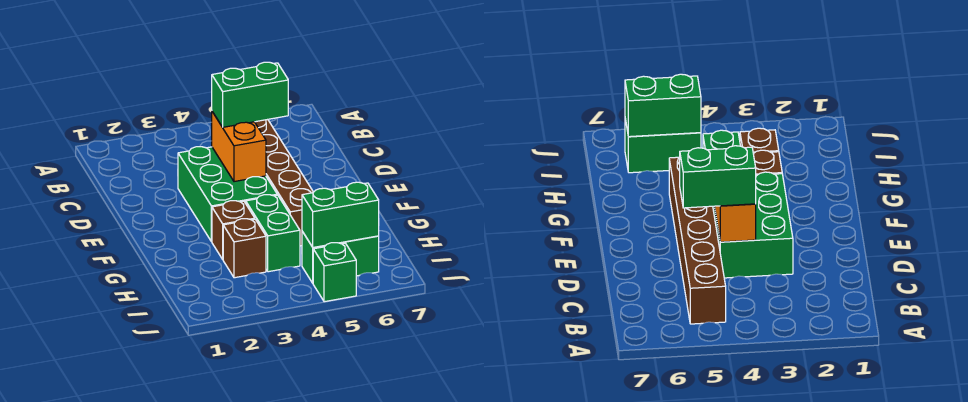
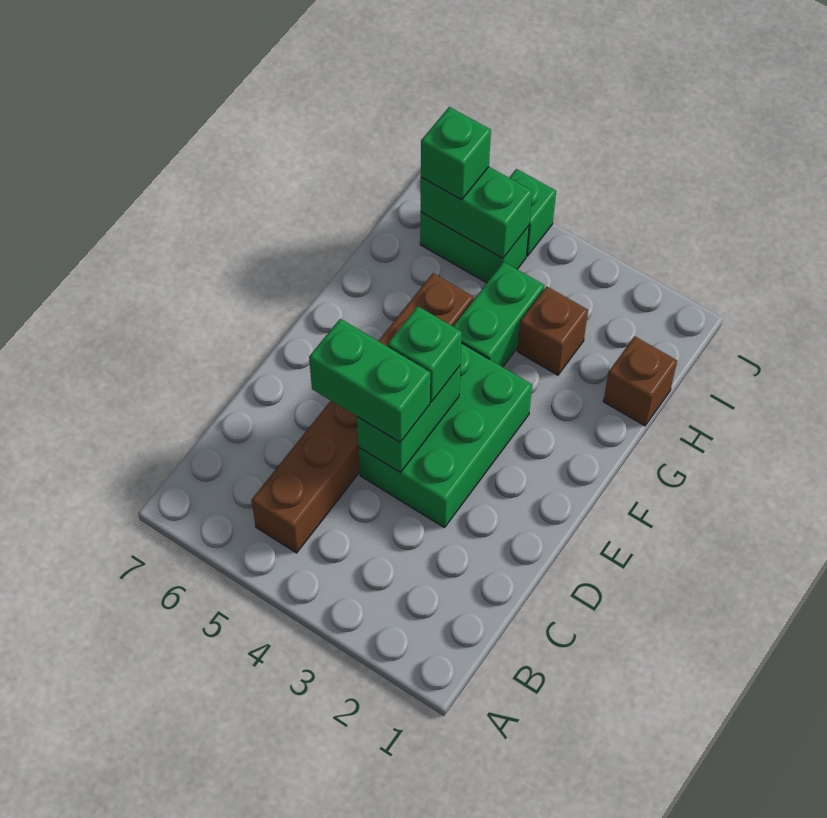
orange brick D4:E4 level 2 -> green brick D4:E4 level 2
none -> green brick E4 level 3
brown brick G3 level 1 -> brown brick H1 level 1
none -> green brick I6 level 3

